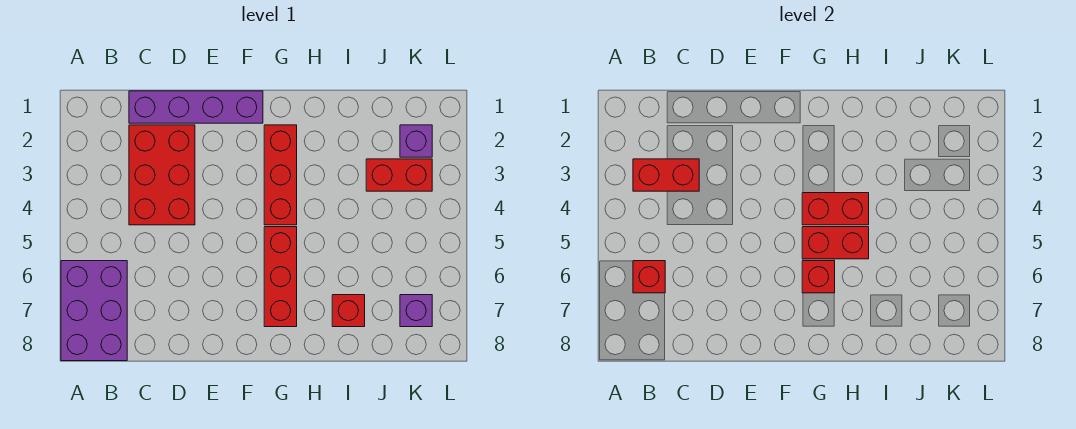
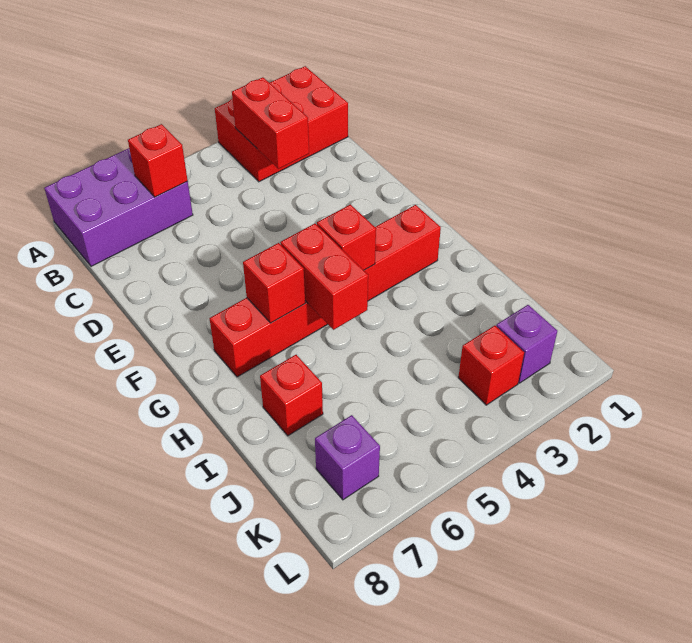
purple brick C1:F1 level 1 -> none
red brick C2:D4 level 1 -> red brick A1:B3 level 1
red brick G4:H4 level 2 -> red brick G4 level 2
red brick J3:K3 level 1 -> red brick K3 level 1

